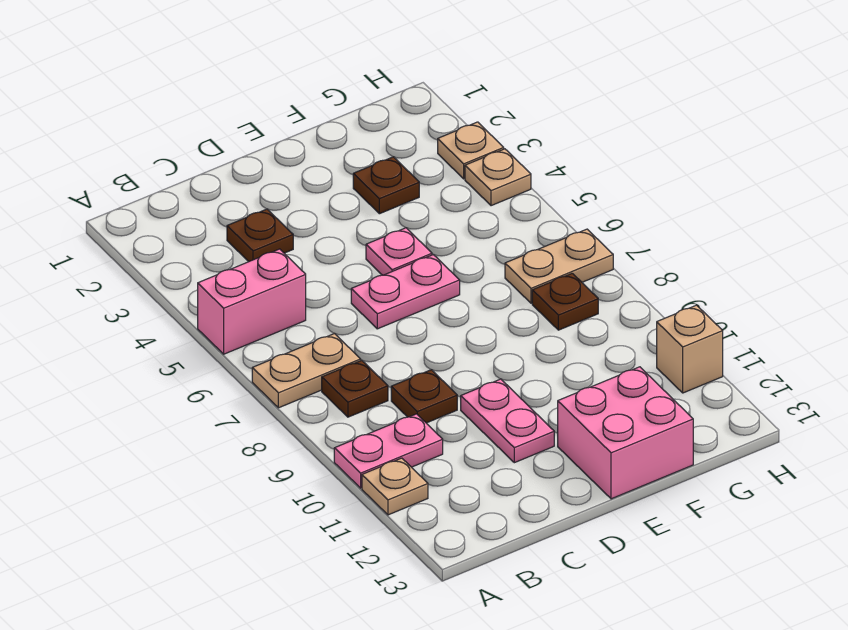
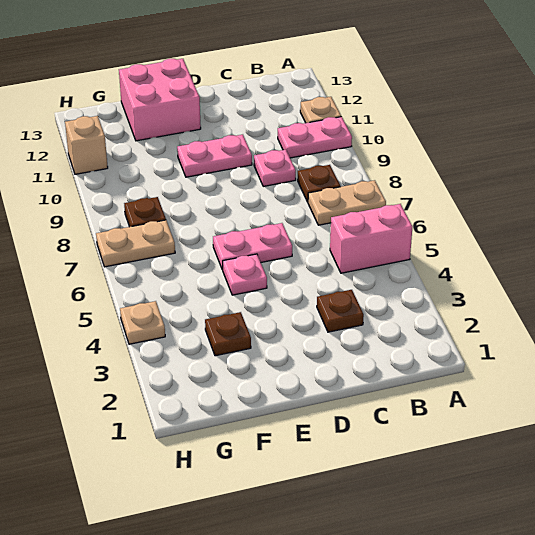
brown plate C9 level 1 -> pink plate C9 level 1
pink plate D10:D11 level 1 -> pink plate D10:E10 level 1
tan plate H3 level 1 -> none

